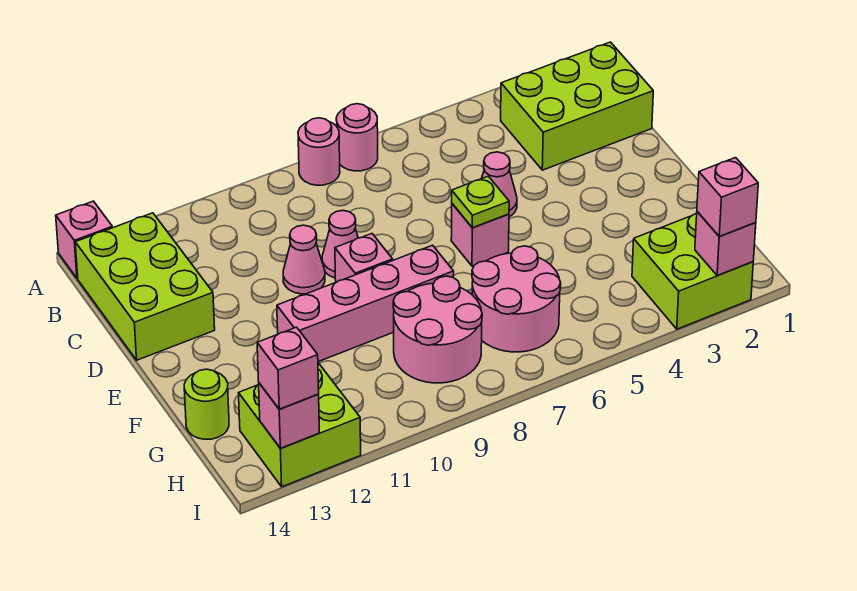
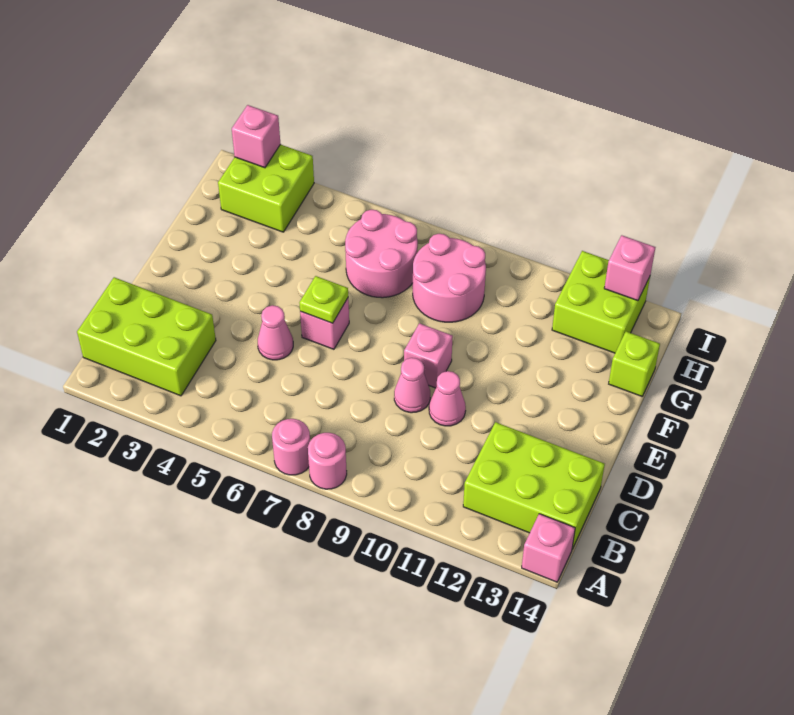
lime brick B13:D14 level 1 -> lime brick B12:C14 level 1
pink brick F8:F11 level 1 -> none
lime round brick G14 level 1 -> lime brick G14 level 1
pink brick I2 level 3 -> none
pink brick I13 level 3 -> none

